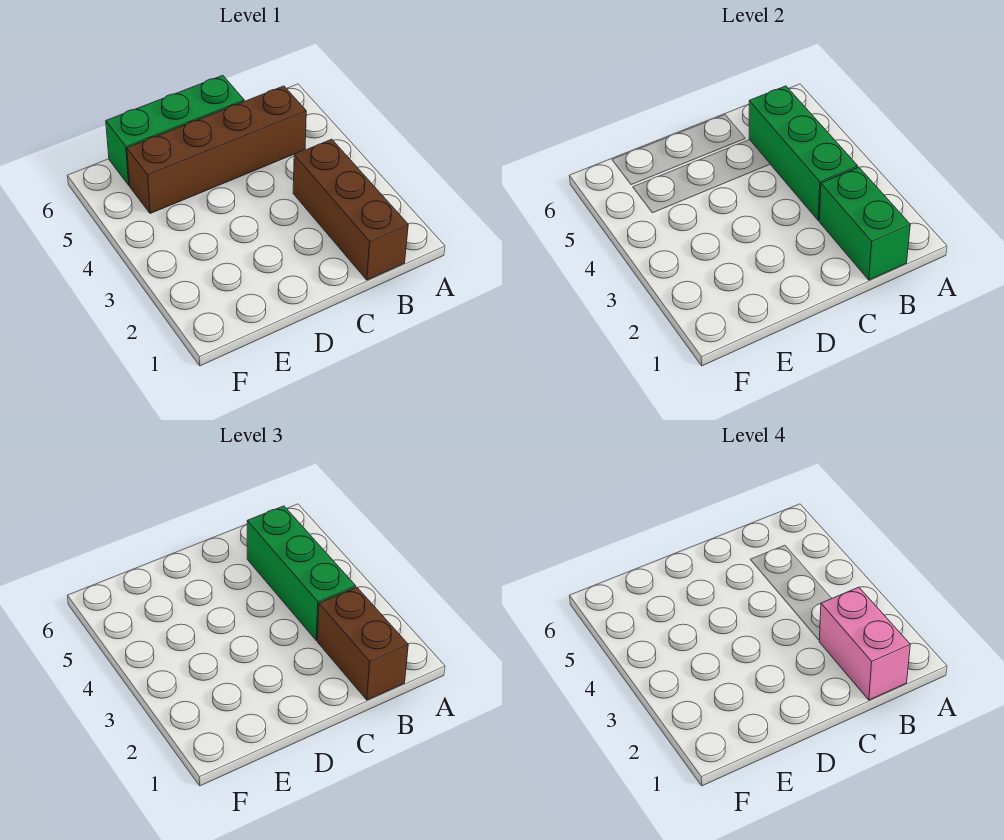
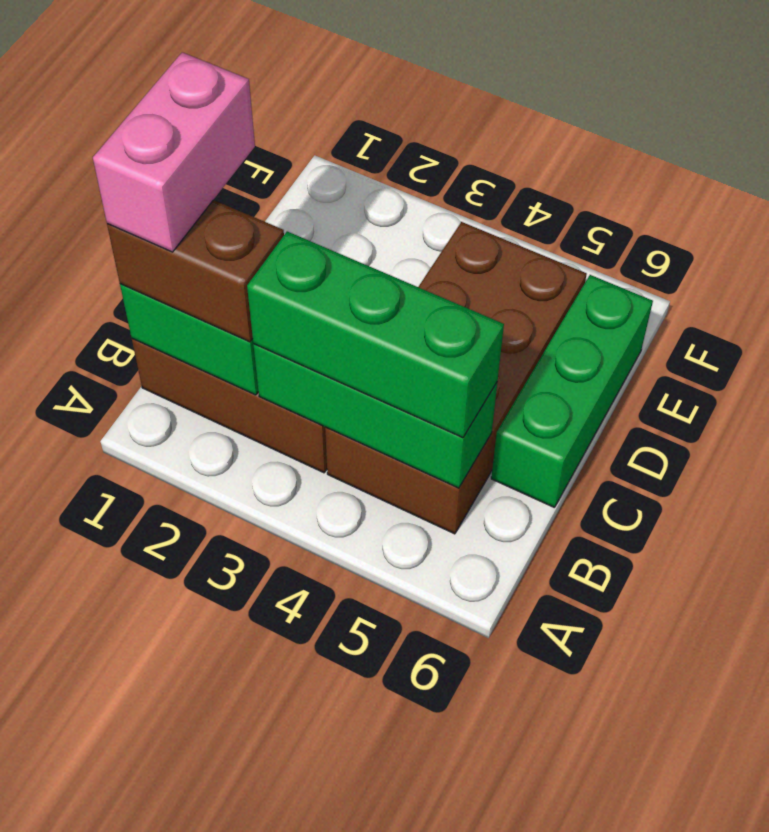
pink brick B1:B2 level 4 -> pink brick B1:C1 level 4
brown brick B5:E5 level 1 -> brown brick B4:E5 level 1

